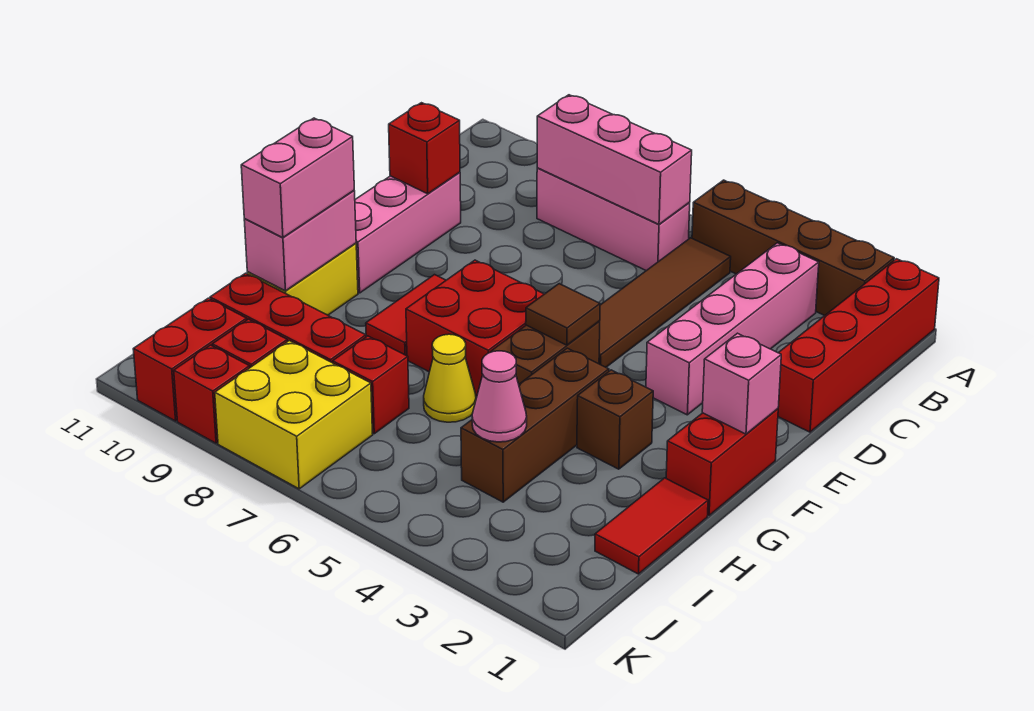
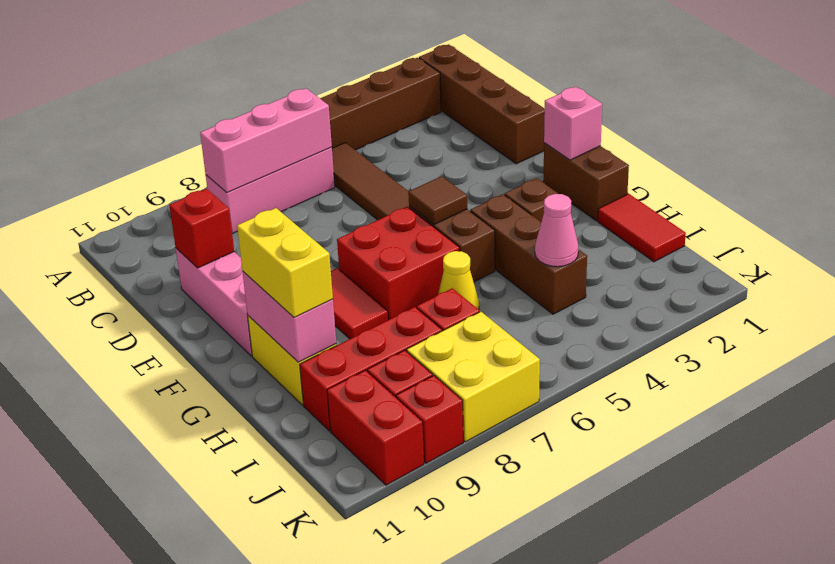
red brick A1:D1 level 1 -> brown brick A1:D1 level 1
pink brick B3:E3 level 1 -> none
red brick F1:G1 level 1 -> brown brick F1:G1 level 1
pink brick G10:H10 level 3 -> yellow brick G10:H10 level 3

